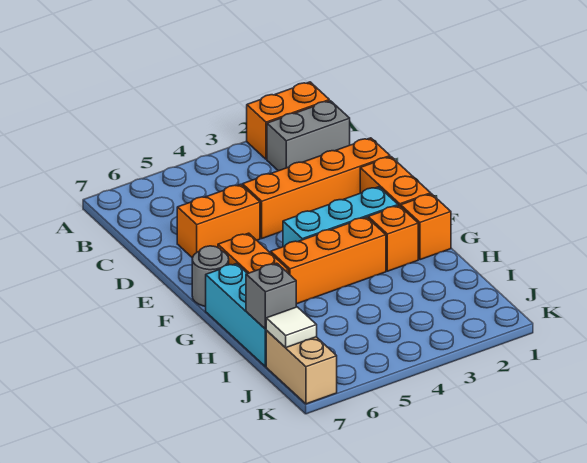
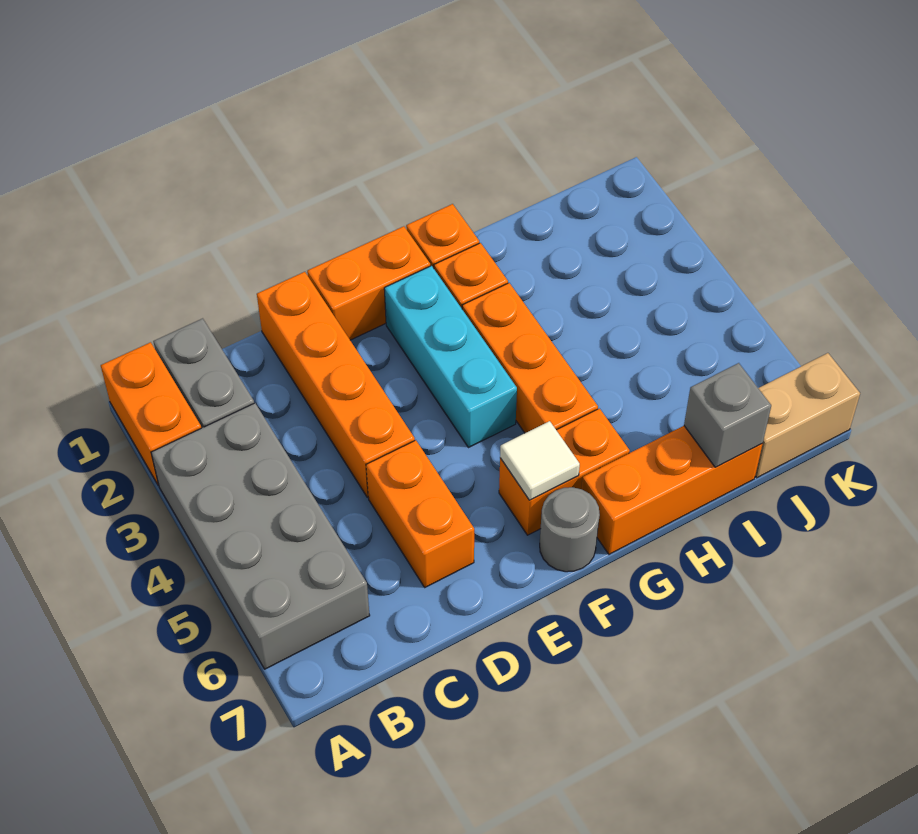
none -> grey brick A3:B6 level 1
cyan brick G7:I7 level 1 -> orange brick G7:I7 level 1
white tile J7 level 2 -> white tile F6 level 2

